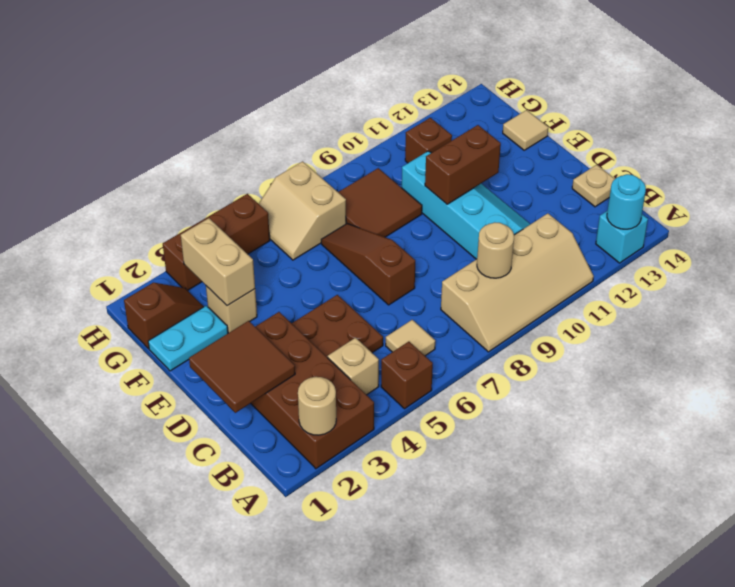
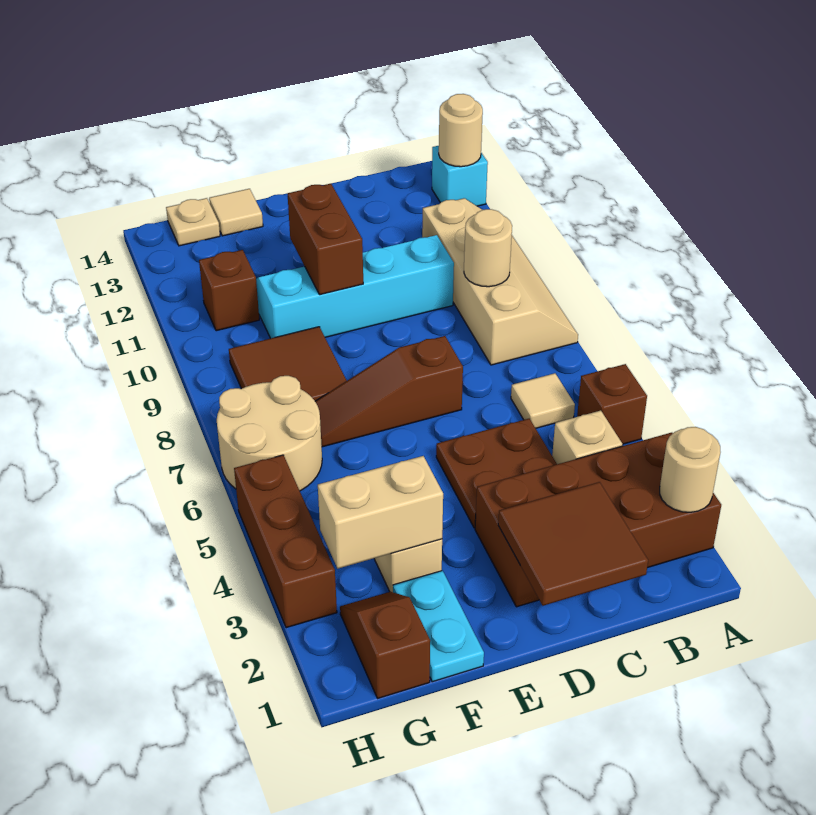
cyan round brick A13 level 2 -> tan round brick A13 level 2
tan plate C14 level 1 -> tan plate G14 level 1
tan slope G6:H7 level 1 top 7 -> tan round brick G6:H7 level 1

